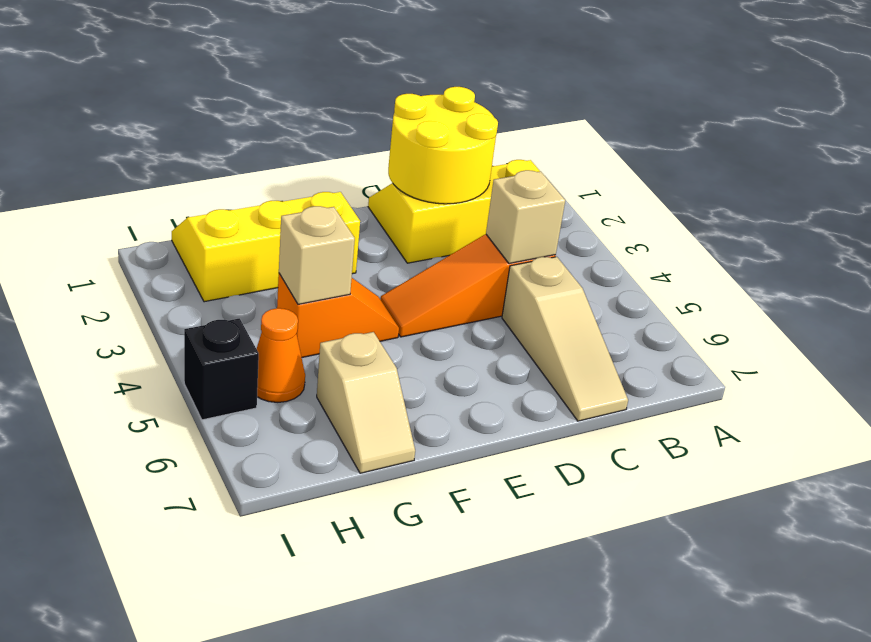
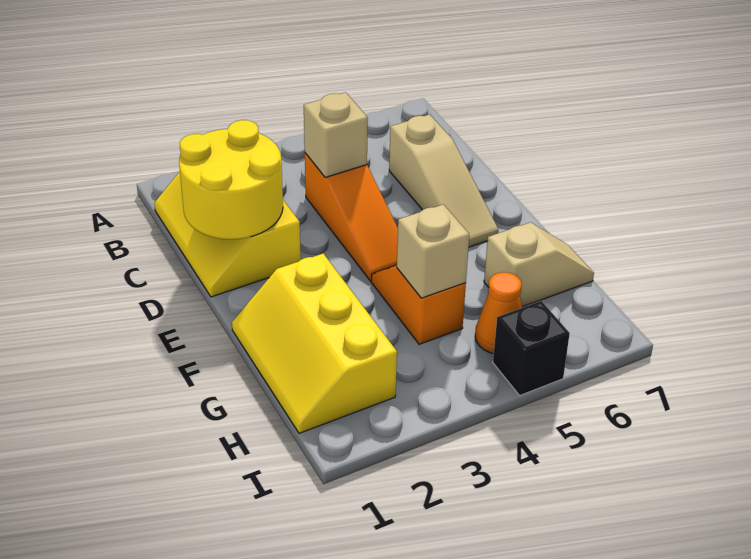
tan slope C5:C7 level 1 top 5 -> tan slope C6:E6 level 1 top C

